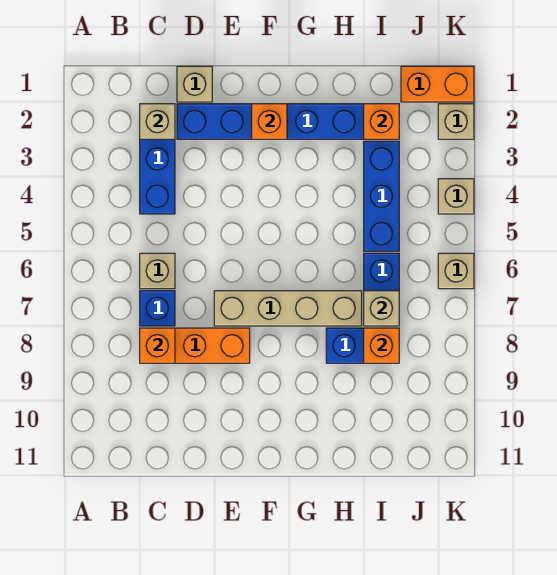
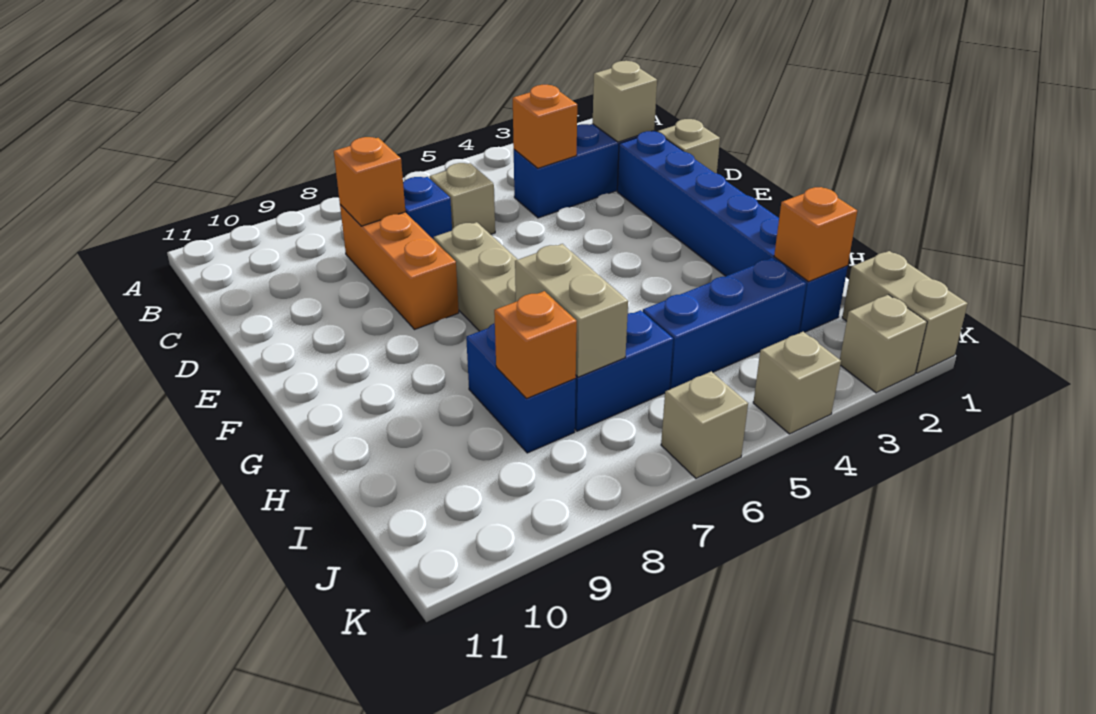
orange brick F2 level 2 -> orange brick C4 level 2
tan brick I7 level 2 -> tan brick H7:I7 level 2
orange brick J1:K1 level 1 -> tan brick J1:K1 level 1

